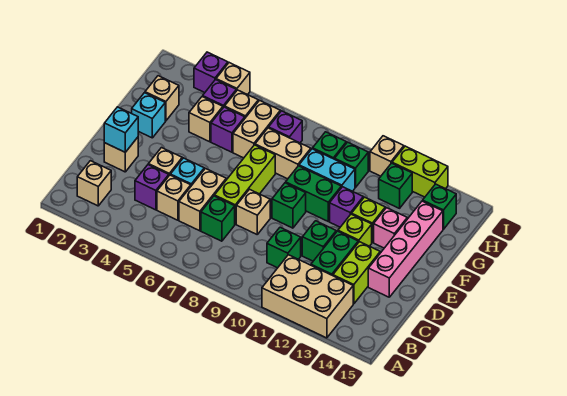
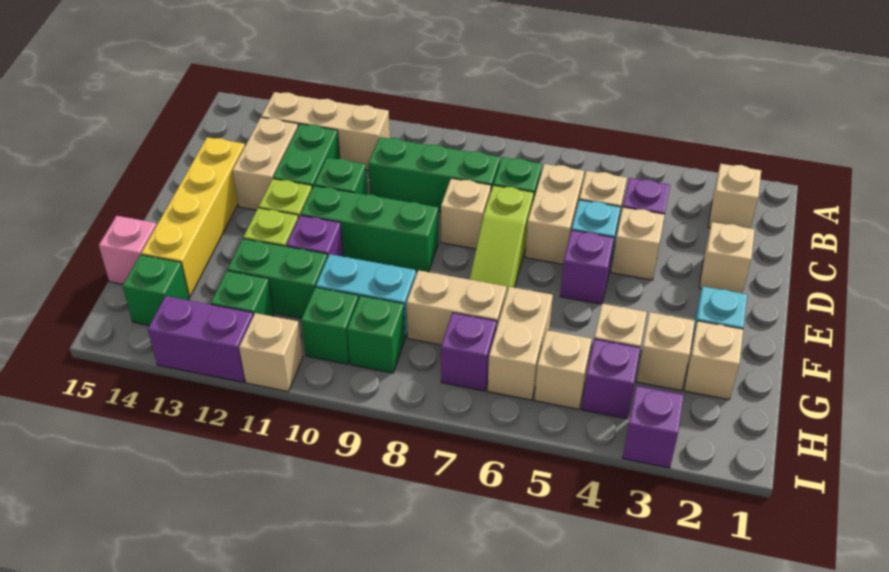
tan brick A11:B13 level 1 -> tan brick B11:B13 level 1
green brick C10 level 1 -> green brick C8:C10 level 1
lime brick C13:D13 level 1 -> tan brick C13:D13 level 1
cyan brick D2 level 2 -> none
lime brick D7:F7 level 1 -> lime slope D7:F7 level 1 top D
pink brick D14:G14 level 1 -> yellow brick D14:G14 level 1
green brick E9 level 1 -> green brick E9:E11 level 1
green brick F9:F10 level 1 -> green brick G11:G12 level 1
pink brick F13 level 1 -> pink brick G15 level 1
purple brick G5 level 1 -> purple brick E5 level 1
tan brick I4 level 1 -> tan brick G3 level 1
lime brick I12:I13 level 1 -> purple brick I12:I13 level 1

